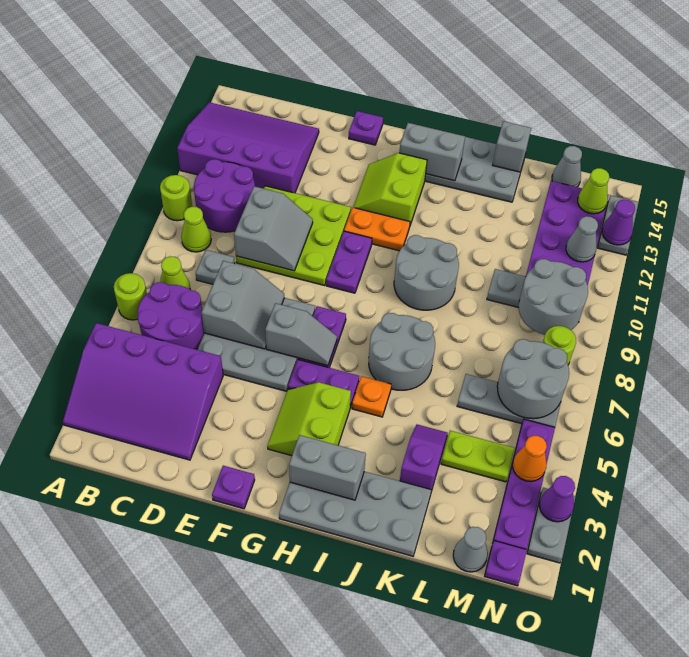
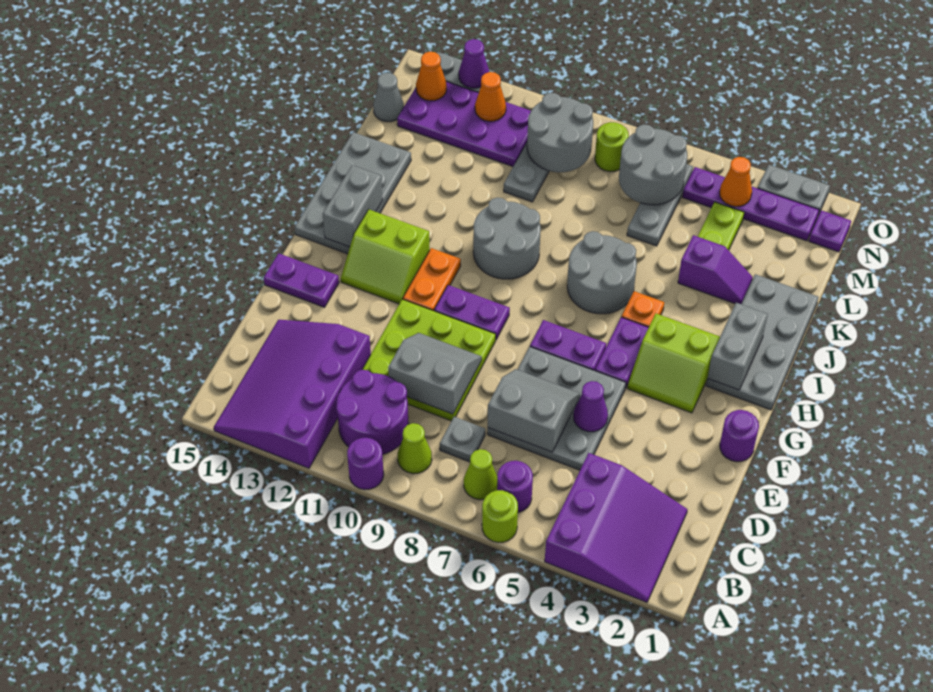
purple slope A2:D4 level 1 top 4 -> purple slope A2:C4 level 1 top 4
lime round brick A10 level 1 -> purple round brick A10 level 1
purple round brick B5:C6 level 1 -> purple round brick B6 level 1
purple plate F1 level 1 -> purple round brick F1 level 1
grey slope F6:G6 level 2 top F -> none
purple plate F15 level 1 -> purple plate F14:F15 level 1
purple slope K3:K4 level 1 top 3 -> purple slope K3:K4 level 1 top 4
grey brick K15 level 2 -> none
grey cone M1 level 1 -> none
grey cone N12 level 2 -> orange cone N12 level 2
lime cone N14 level 2 -> orange cone N14 level 2
purple cone O3 level 2 -> purple cone E5 level 2

